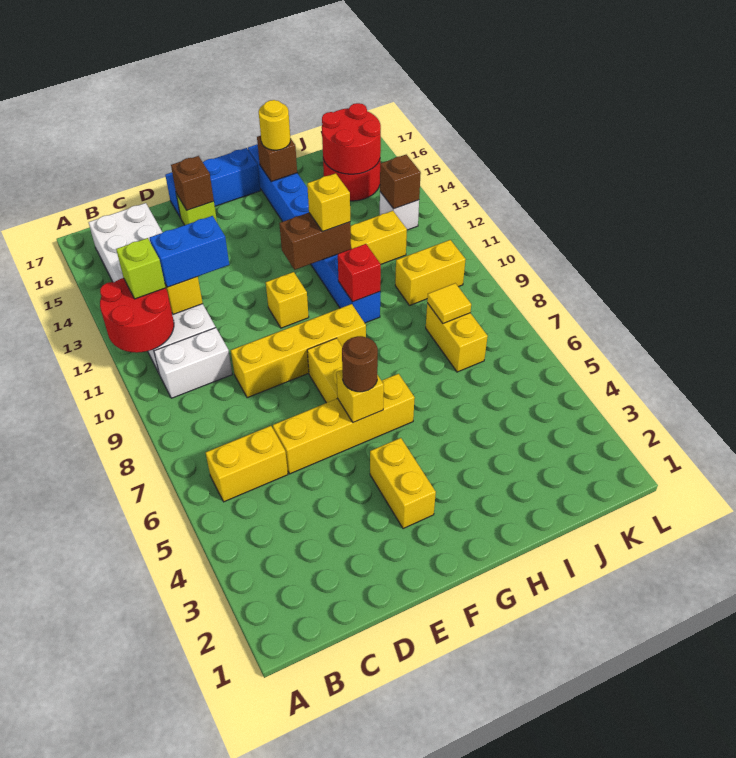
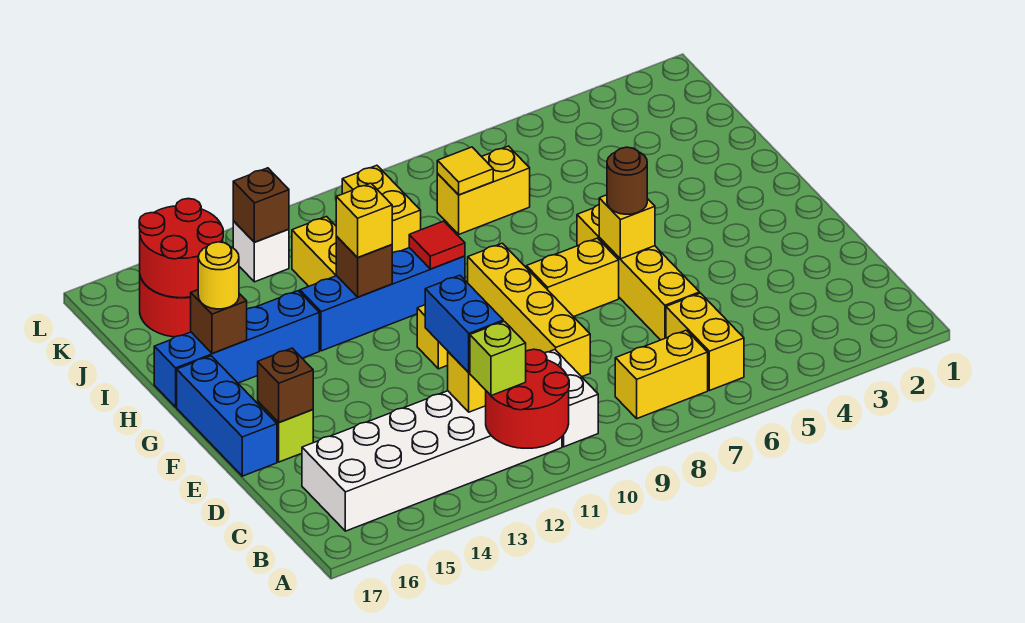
yellow brick F3:F4 level 1 -> yellow brick B7:B8 level 1
brown brick G12:H12 level 2 -> brown brick H12 level 2
red brick H10 level 2 -> red tile H10 level 2

